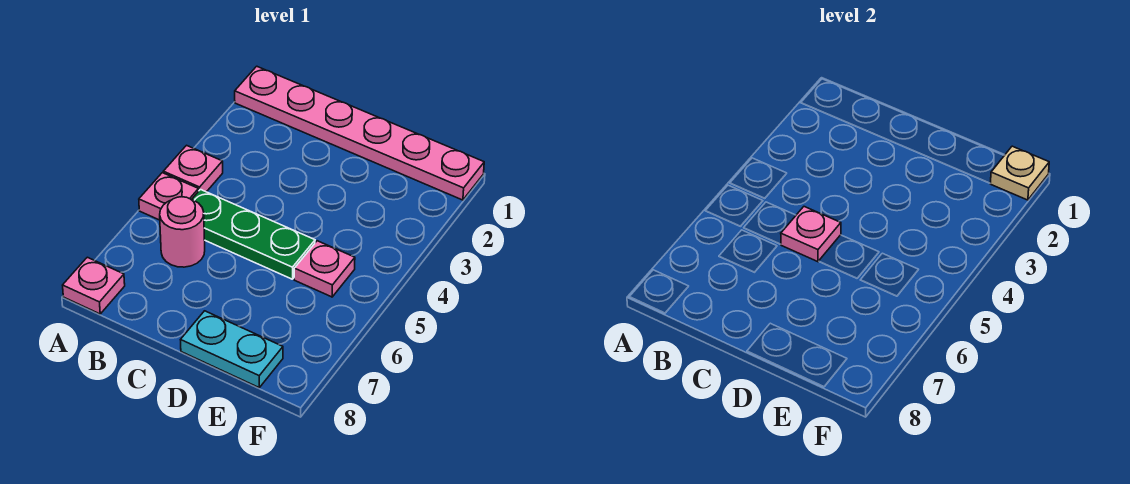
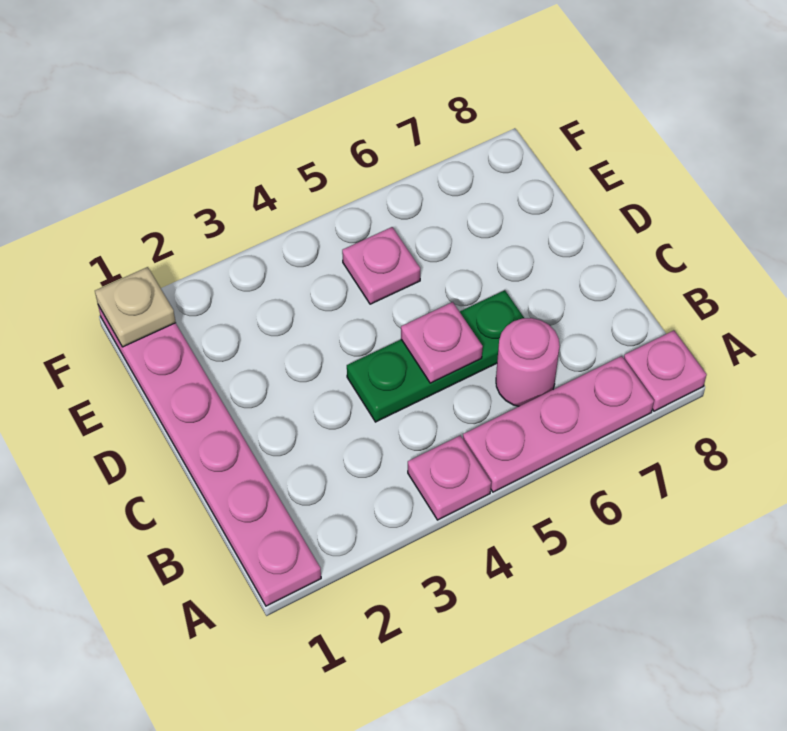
pink plate A5 level 1 -> pink plate A5:A7 level 1
green plate B5:D5 level 1 -> green plate C4:C6 level 1
cyan plate D8:E8 level 1 -> none

